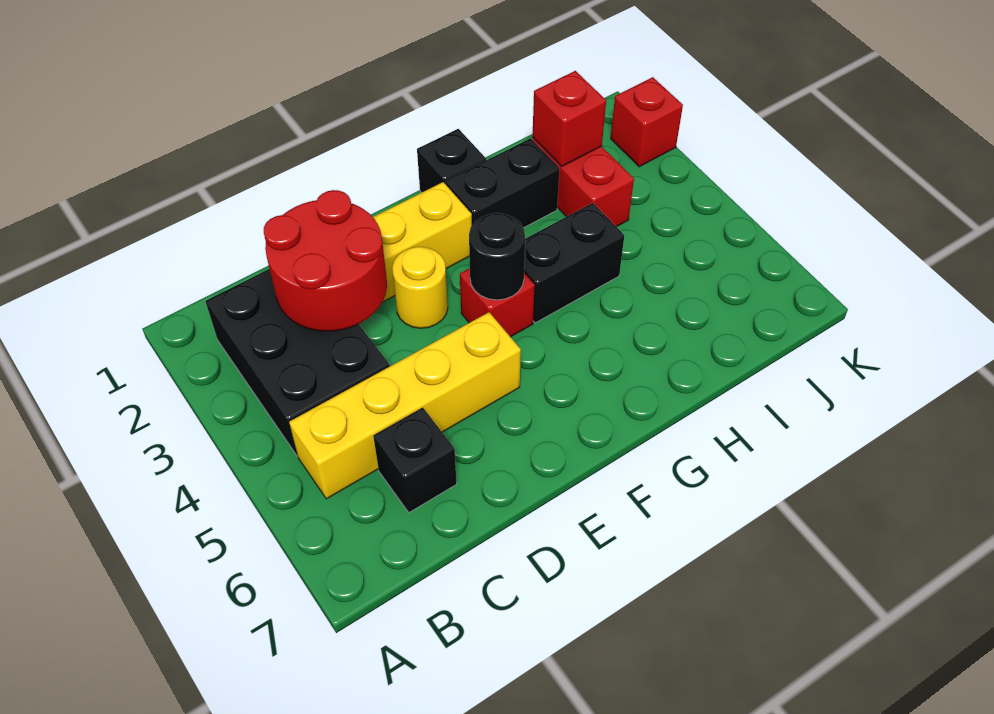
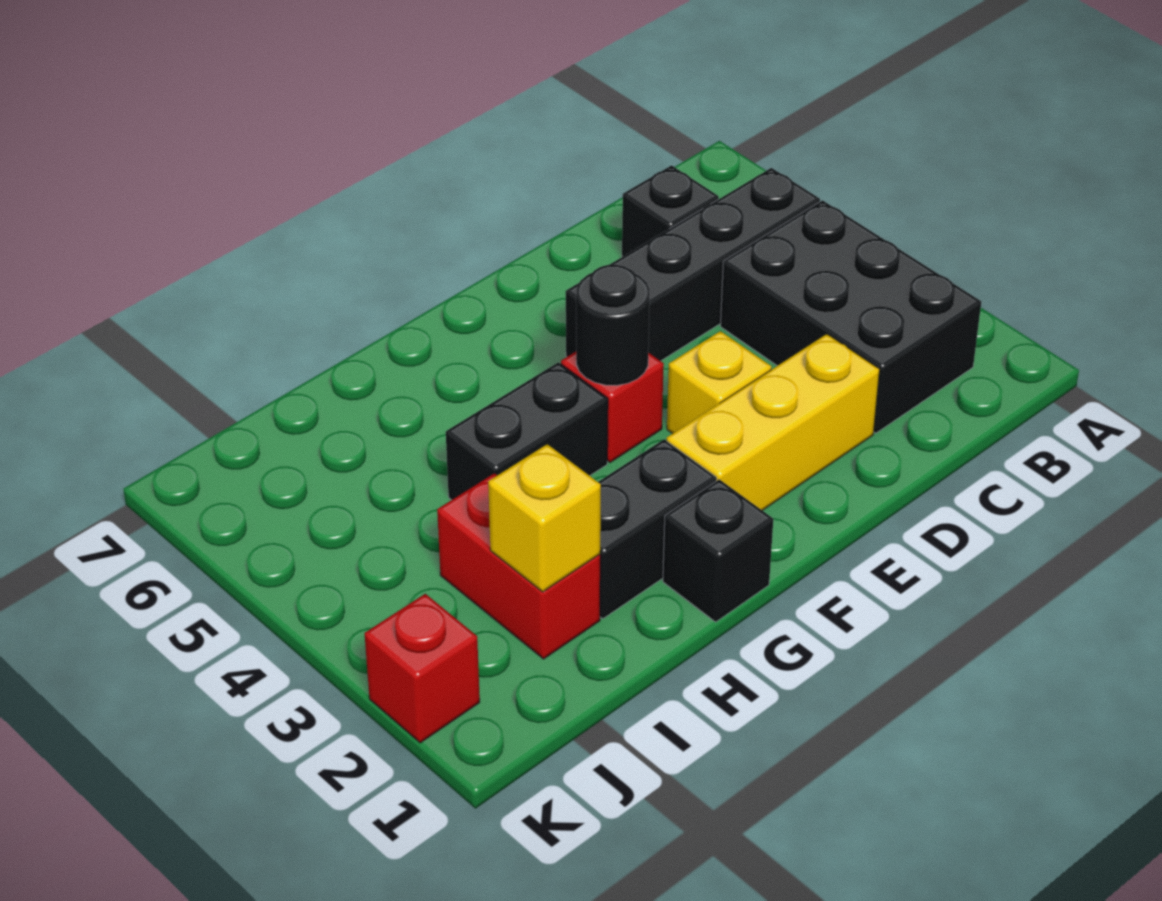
yellow brick B5:E5 level 1 -> black brick B5:E5 level 1
red round brick C2:D3 level 2 -> none
yellow round brick E3 level 1 -> yellow brick E3 level 1
red brick I2 level 2 -> yellow brick I2 level 2

